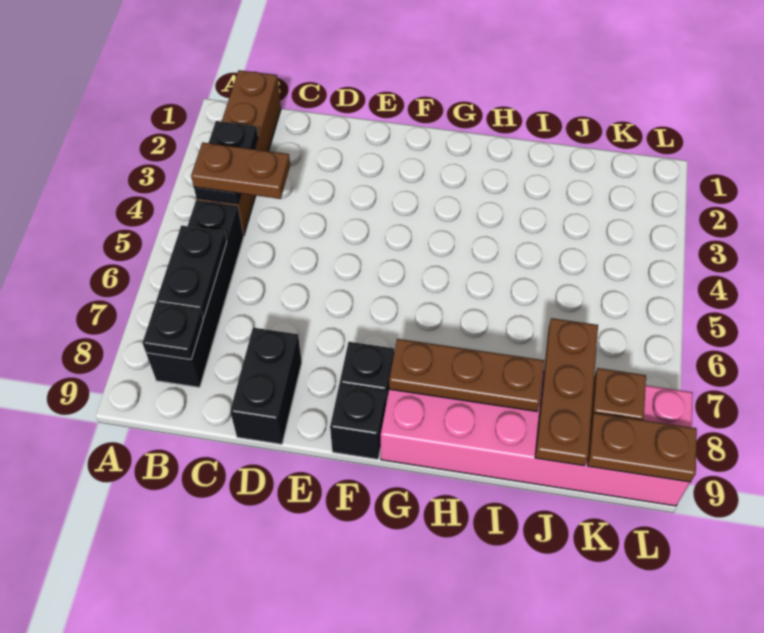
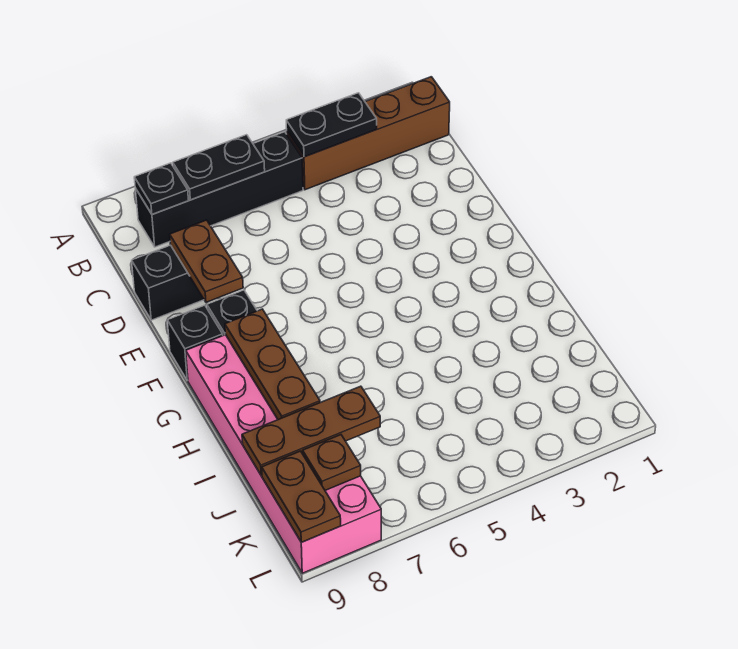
brown plate B4:C4 level 3 -> brown plate D8:E8 level 2

